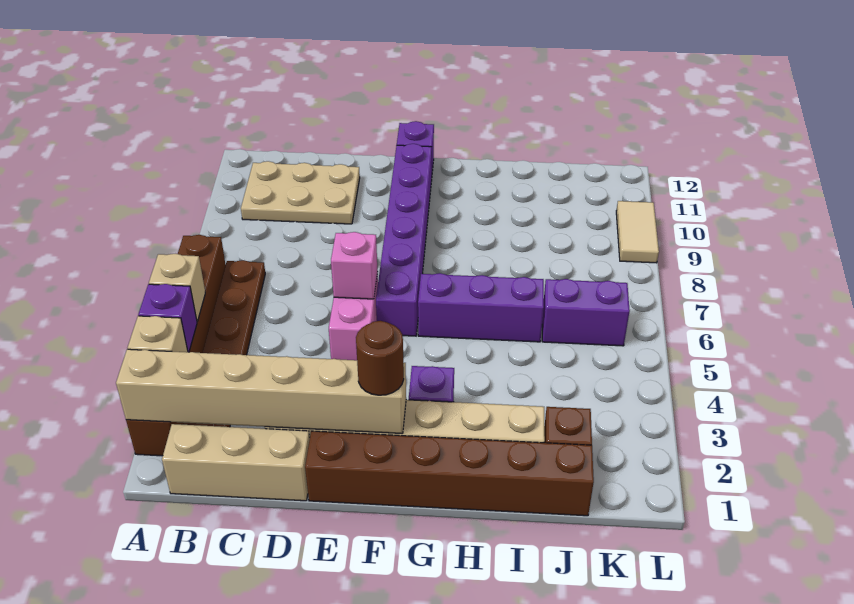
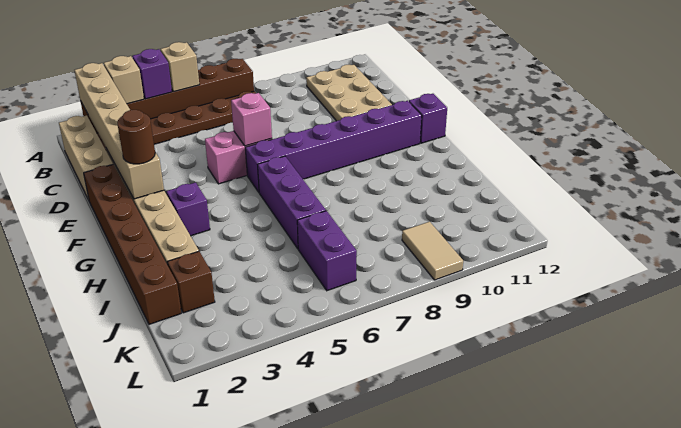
tan tile L9:L10 level 1 -> tan tile K9:L9 level 1

